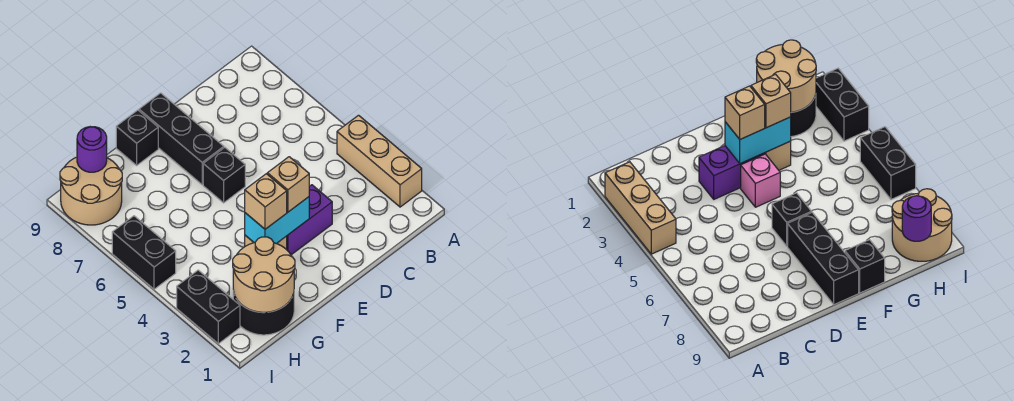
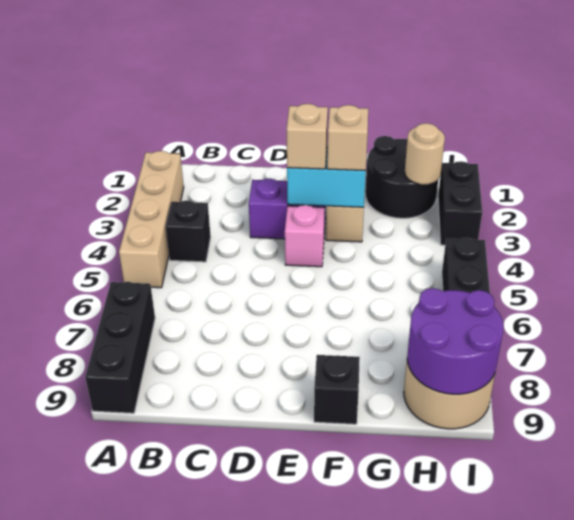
tan brick A2:A4 level 1 -> tan brick A2:A5 level 1
black brick E6 level 1 -> black brick B4 level 1
black brick E7:E9 level 1 -> black brick A7:A9 level 1
tan round brick G1:H2 level 2 -> tan round brick H2 level 2
purple round brick H9 level 2 -> purple round brick H8:I9 level 2

